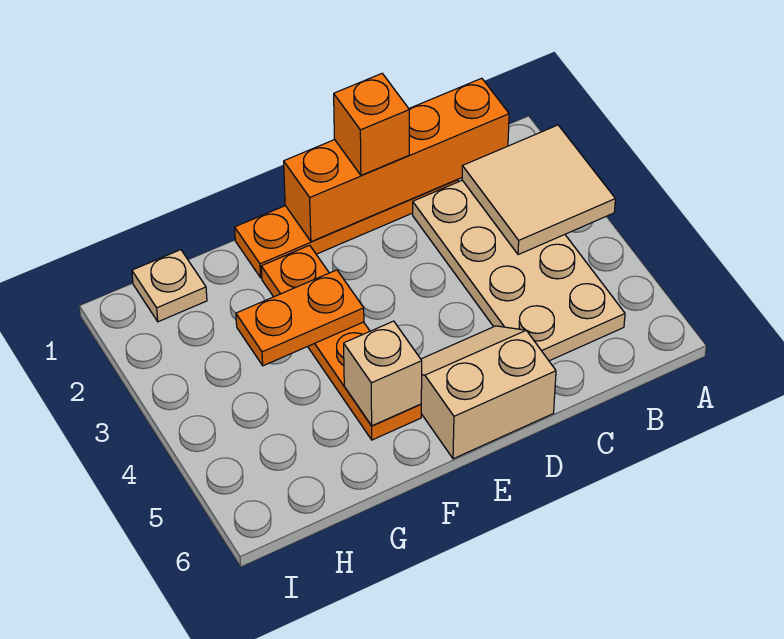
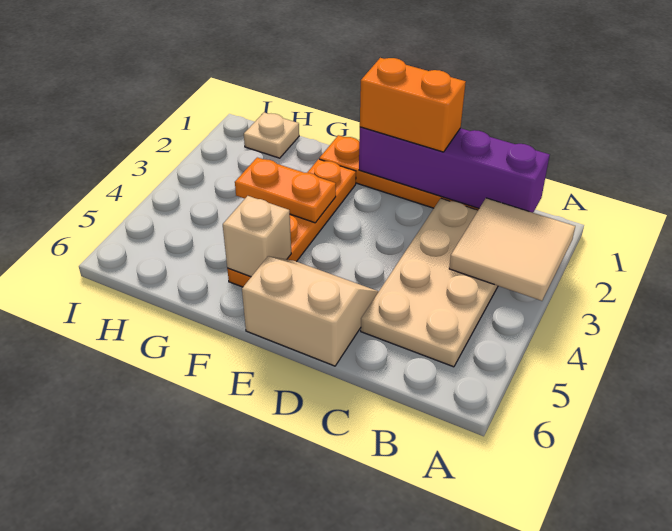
orange brick B1:E1 level 2 -> purple brick B1:E1 level 2
orange brick D1 level 3 -> orange brick D1:E1 level 3

